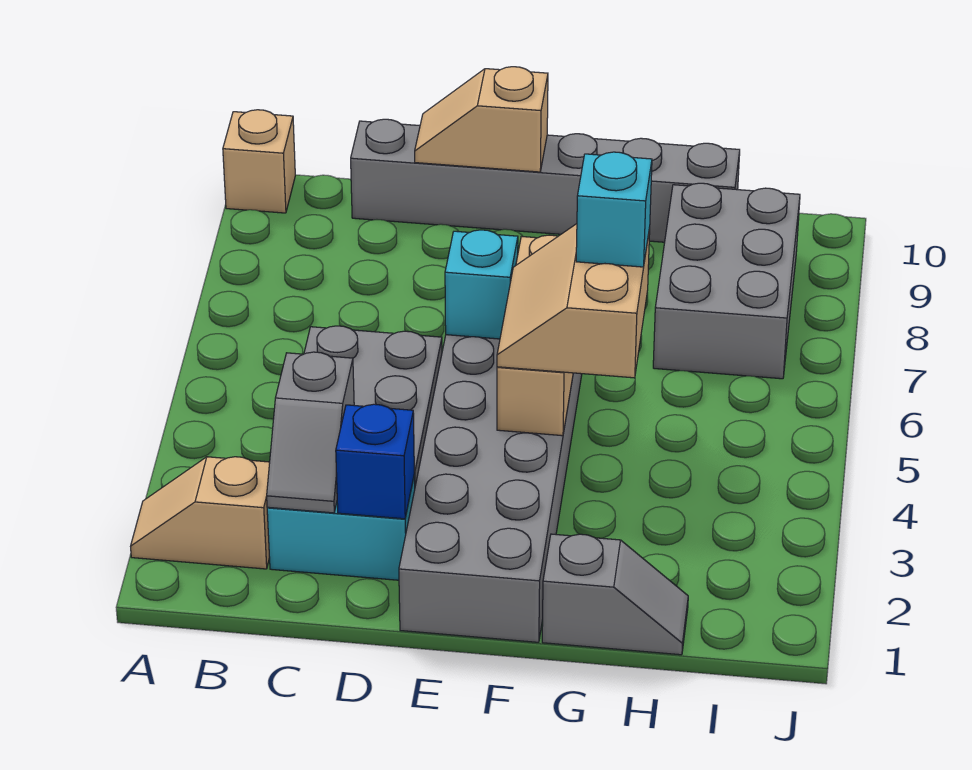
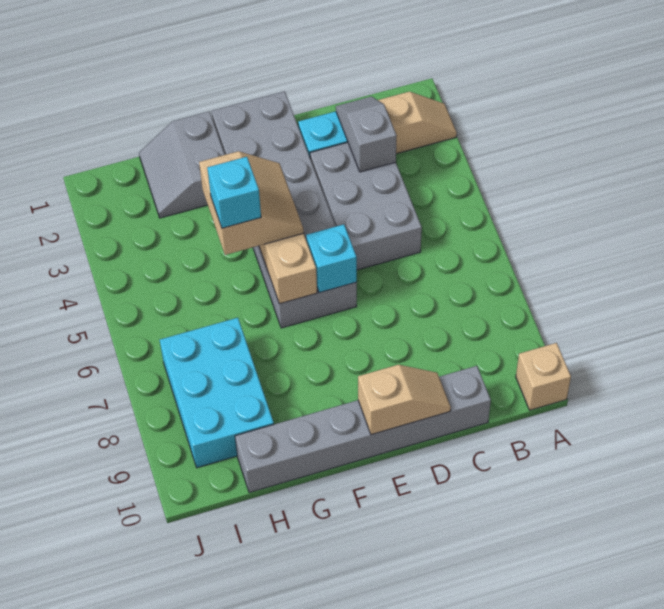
blue brick D2 level 2 -> none
grey slope G1:H1 level 1 top G -> grey slope G1:H2 level 1 top G
grey brick H7:I9 level 1 -> cyan brick H7:I9 level 1

